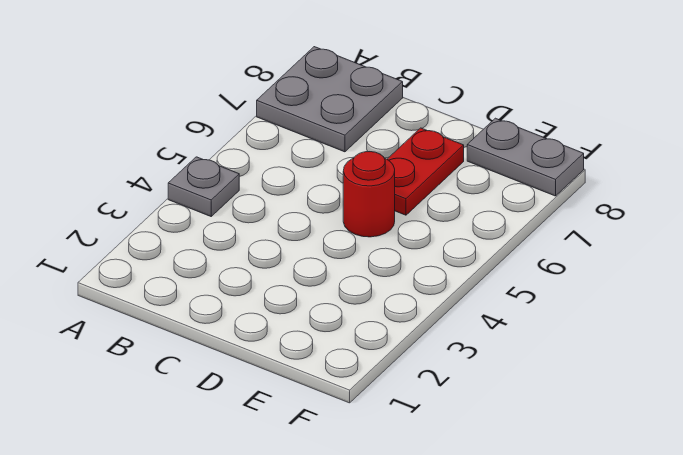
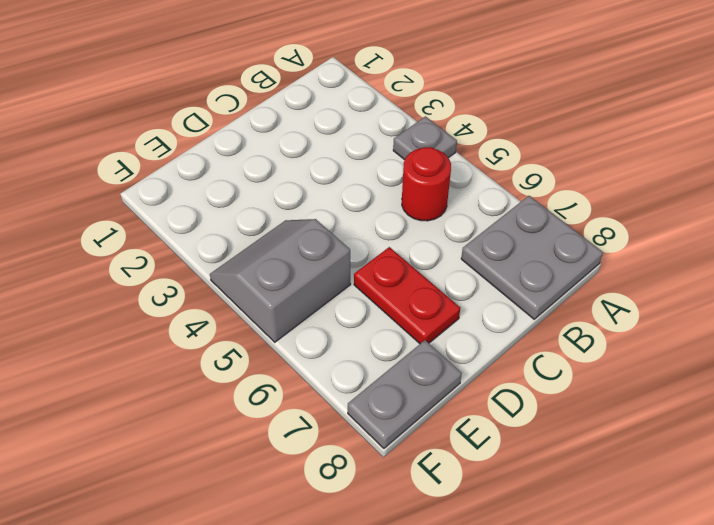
red round brick D5 level 1 -> red round brick B5 level 1
none -> grey slope E4:F5 level 1 top 5

